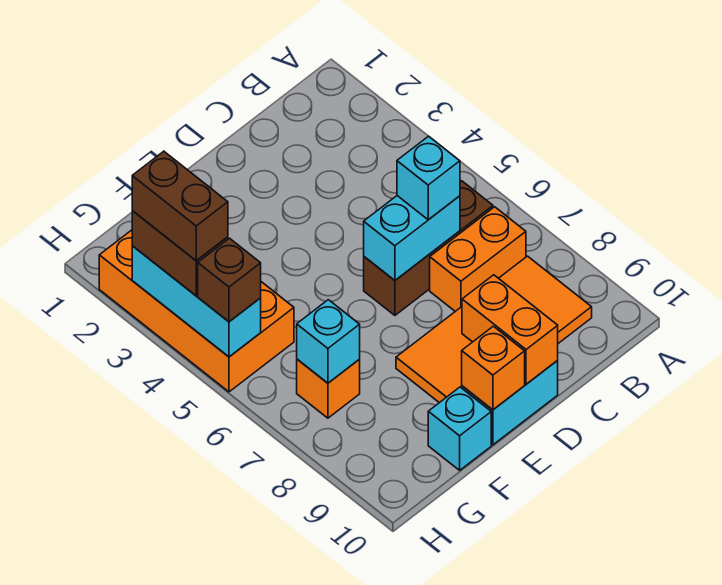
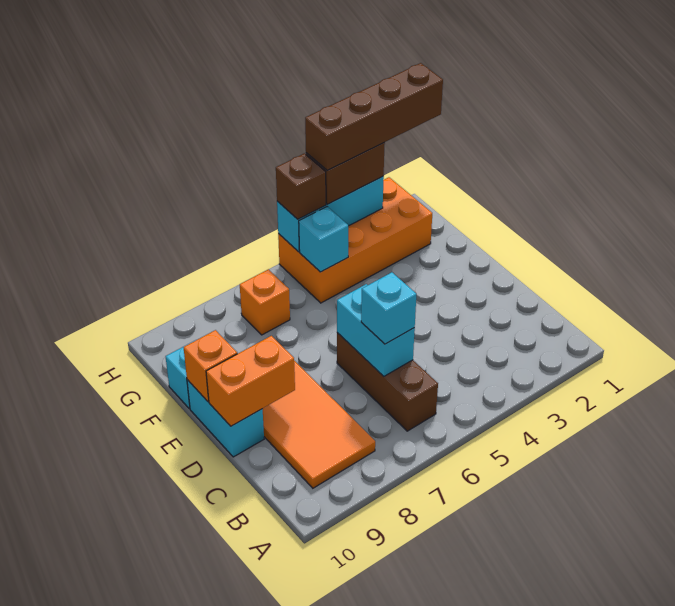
orange brick B7:C7 level 1 -> none
cyan brick G7 level 2 -> cyan brick G5 level 2
brown brick H3:H4 level 4 -> brown brick H1:H4 level 4

